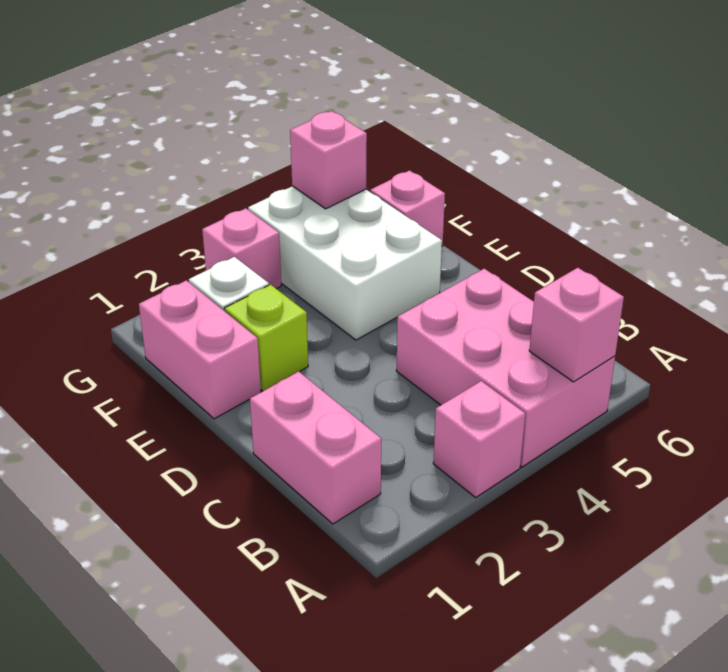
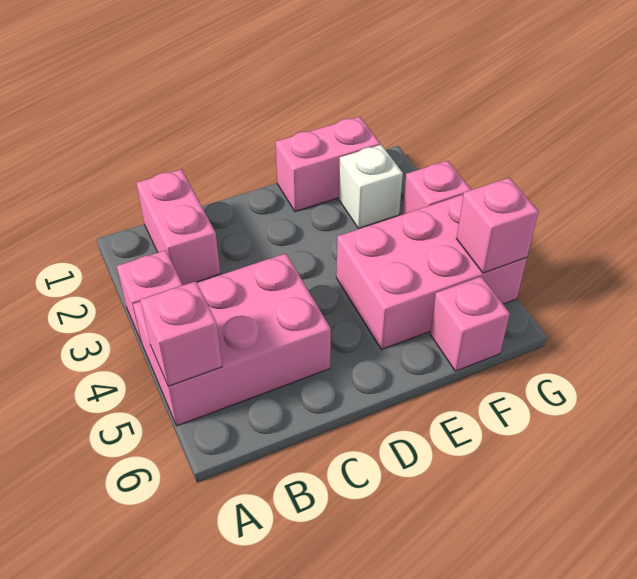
pink brick B1:C1 level 1 -> pink brick B1:B2 level 1
lime brick E2 level 1 -> none
white brick E4:G5 level 1 -> pink brick E4:G5 level 1

